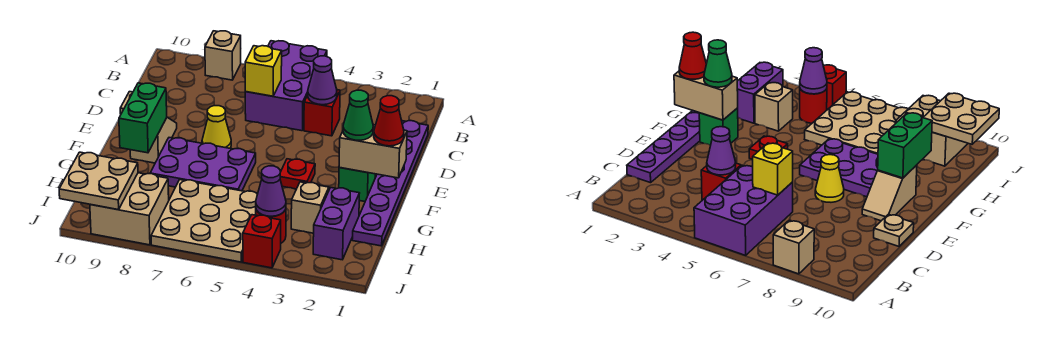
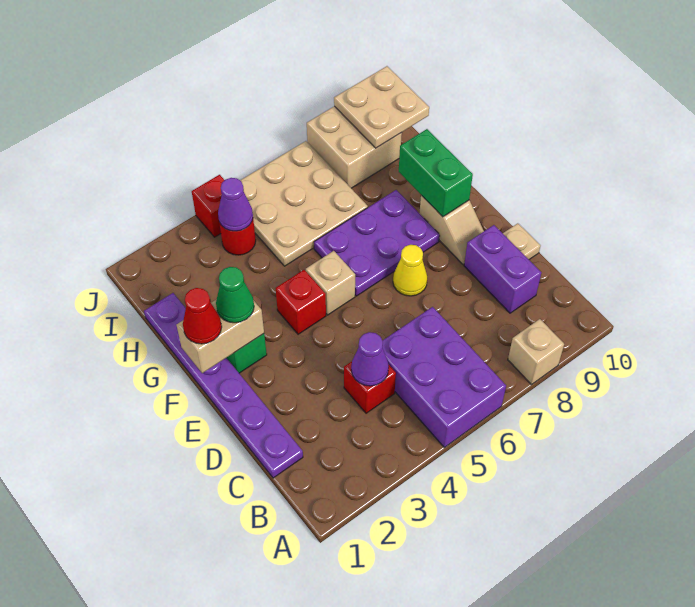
yellow brick C6 level 2 -> none
red plate F4 level 1 -> red brick F4 level 1
purple brick H2:I2 level 1 -> purple brick C9:D9 level 1
tan brick H3 level 1 -> tan brick F5 level 1

